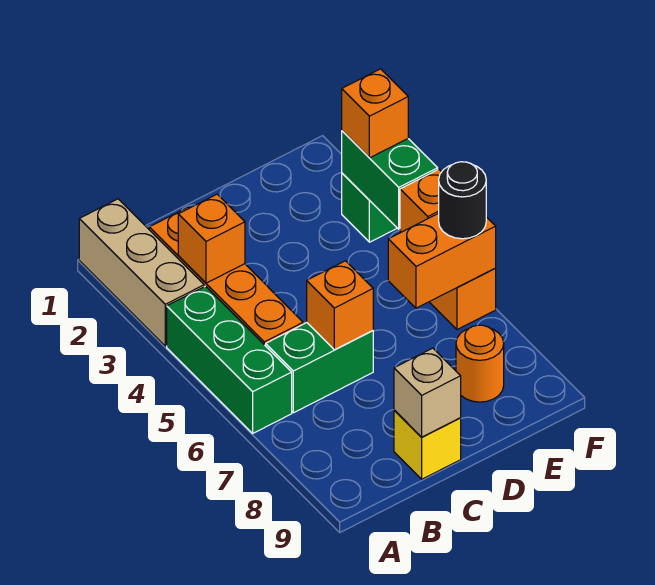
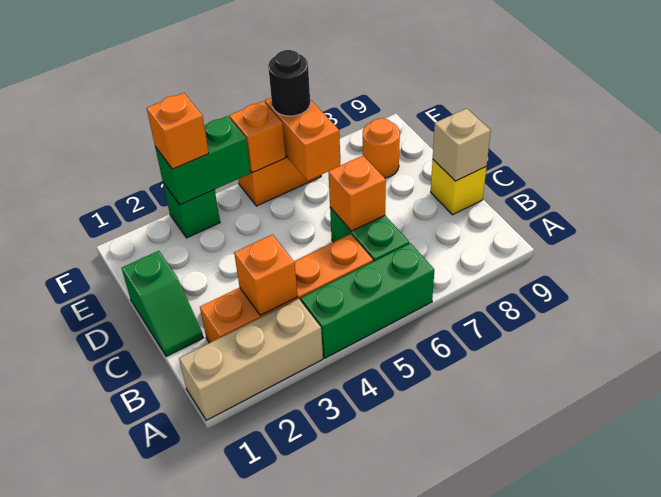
none -> green slope C1:D1 level 1 top D

